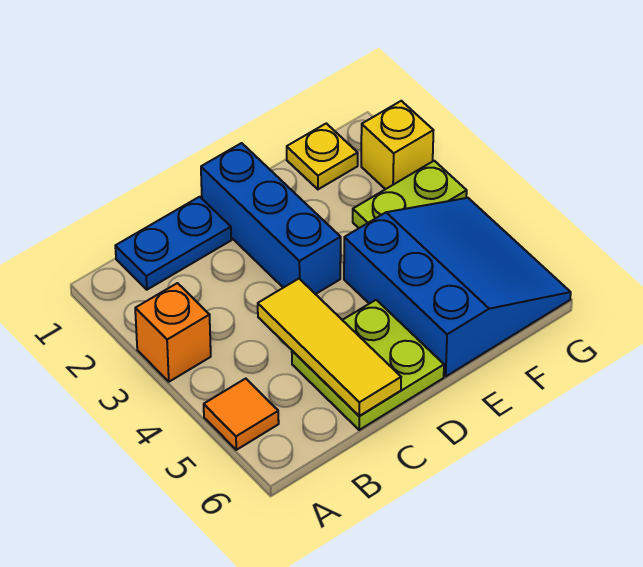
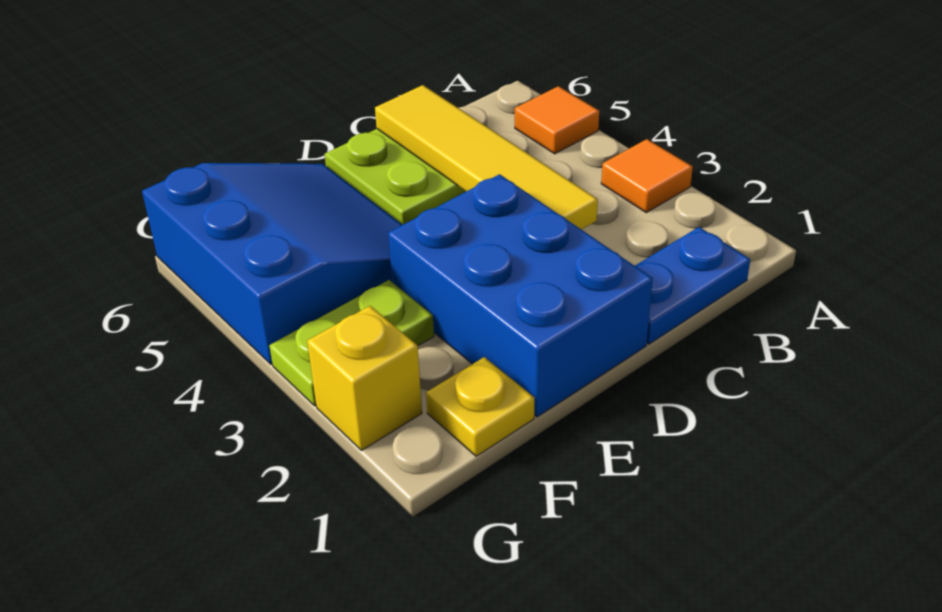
orange brick A3 level 1 -> orange tile A3 level 1
yellow tile C4:C6 level 2 -> yellow tile C3:C6 level 2
blue brick D1:D3 level 1 -> blue brick D1:E3 level 1
blue slope E4:G6 level 1 top E -> blue slope E4:G6 level 1 top G

